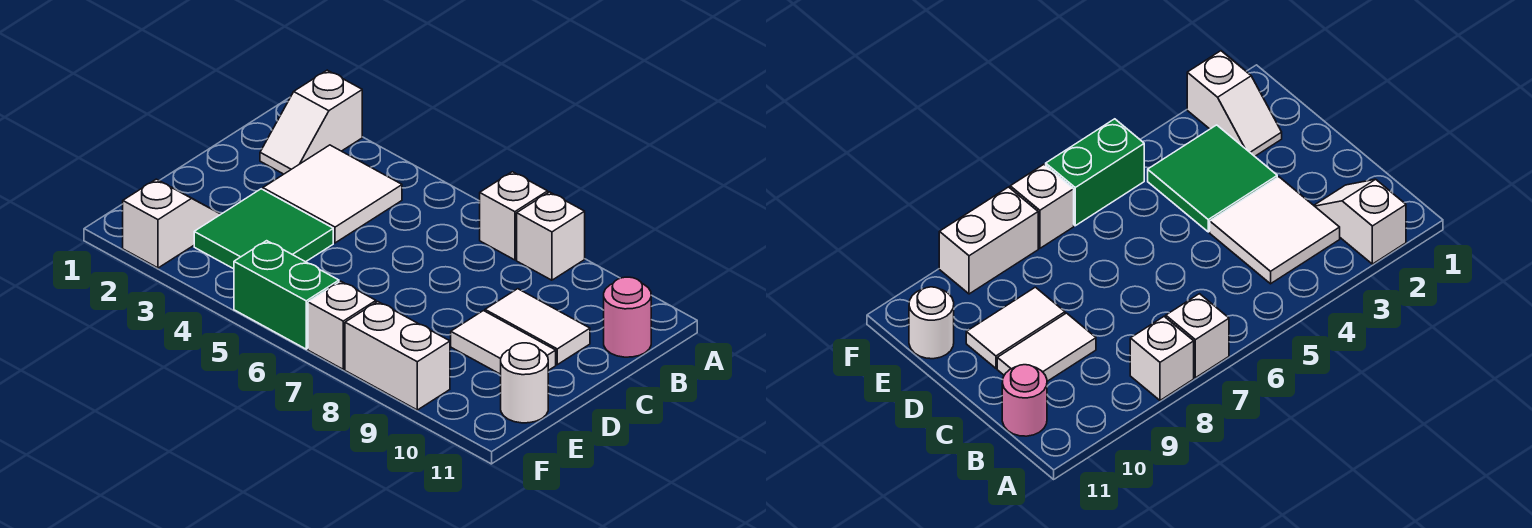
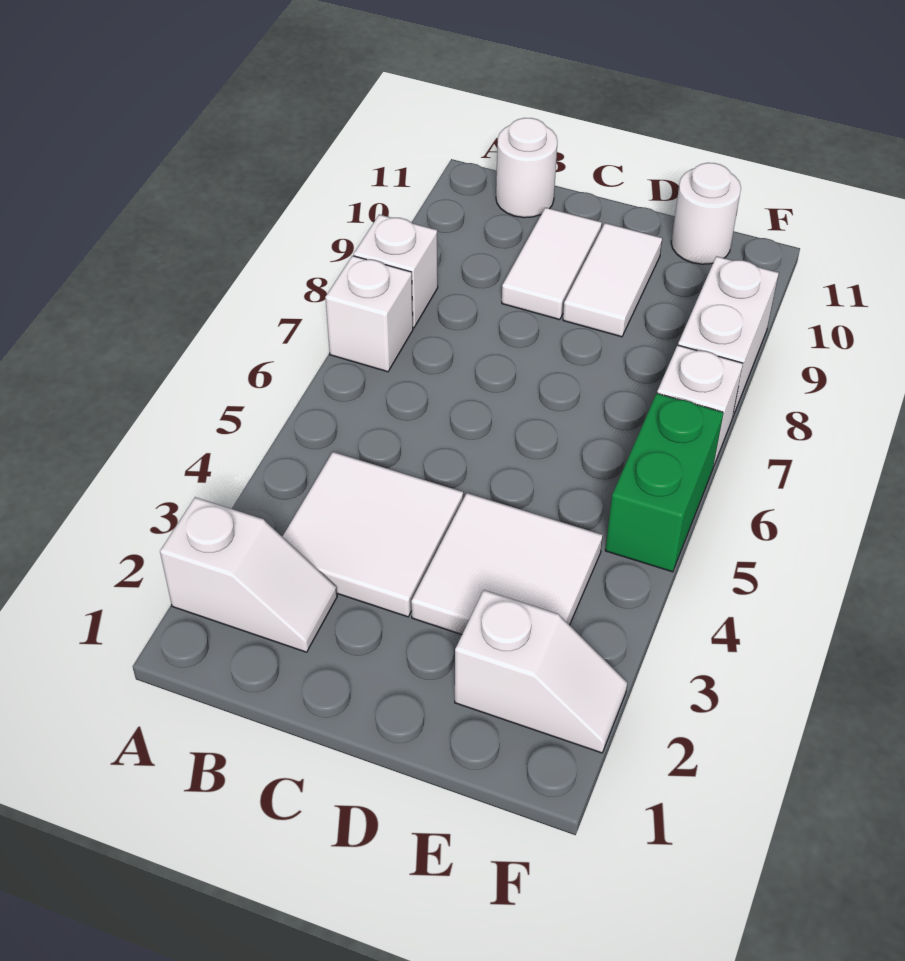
pink round brick B11 level 1 -> white round brick B11 level 1
green tile D3:E4 level 1 -> white tile D3:E4 level 1
white slope E2:F2 level 1 top F -> white slope E2:F2 level 1 top E

